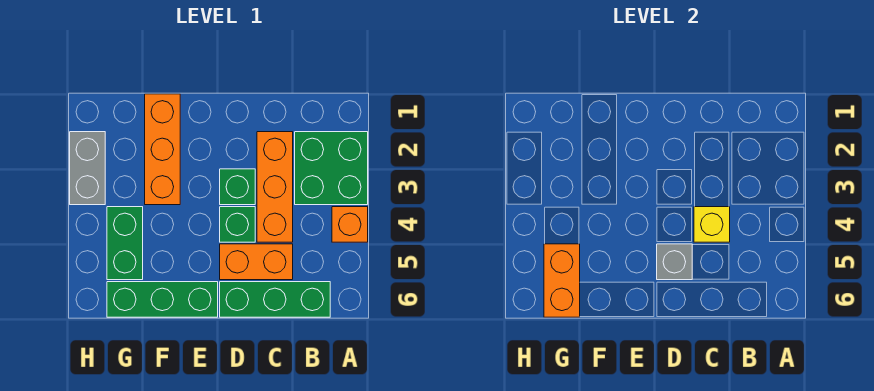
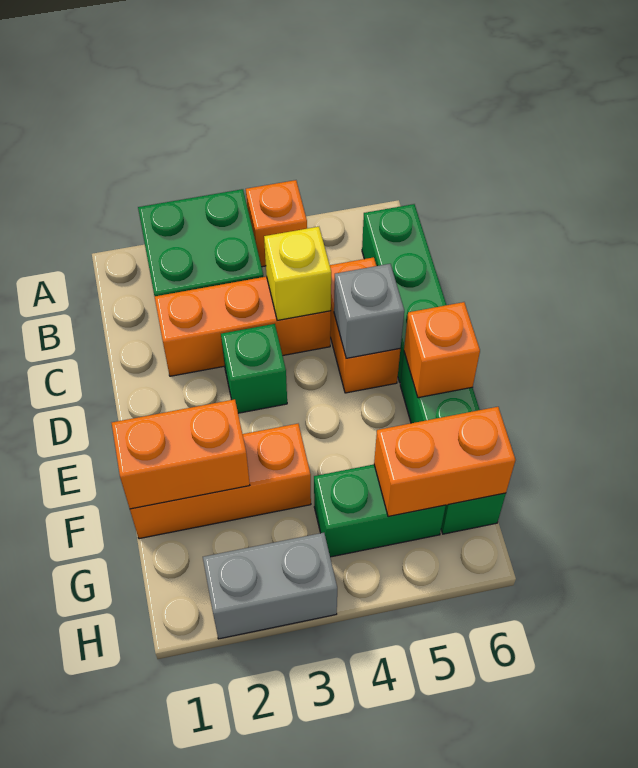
green brick D4 level 1 -> none
none -> orange brick E6 level 2
none -> orange brick F1:F2 level 2

